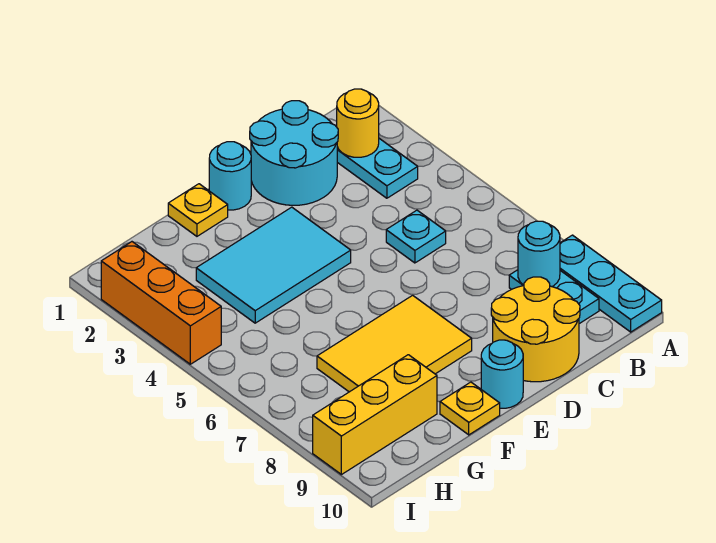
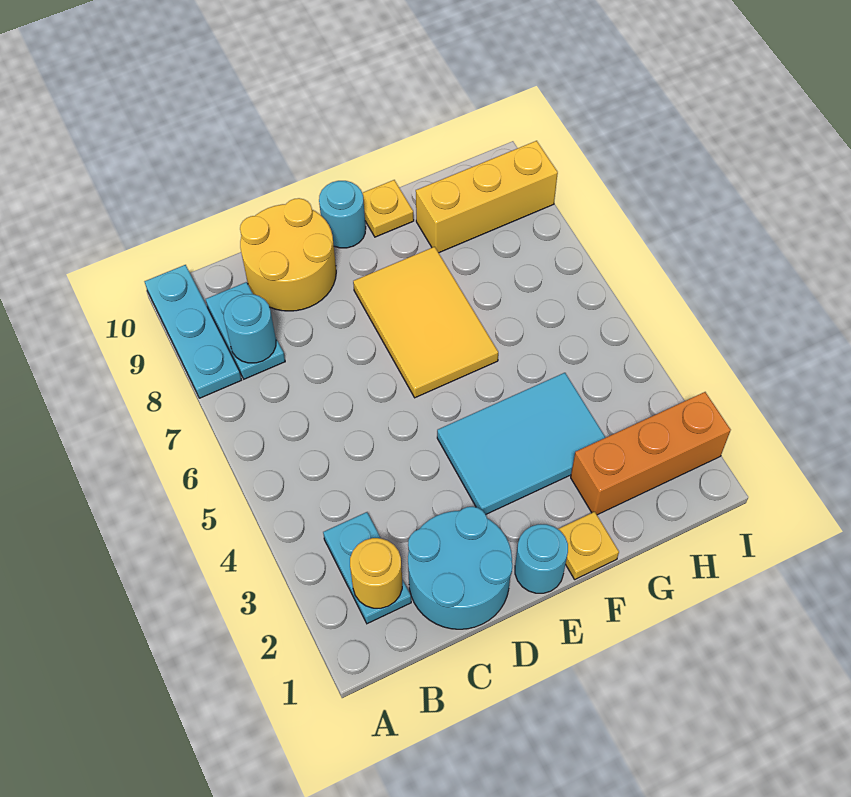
cyan plate C5 level 1 -> none
yellow tile E7:G8 level 1 -> yellow tile E6:F8 level 1
orange brick I2:I4 level 1 -> orange brick G2:I2 level 1

